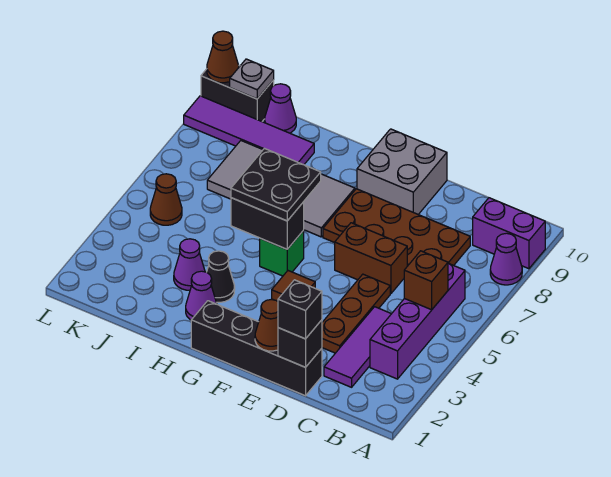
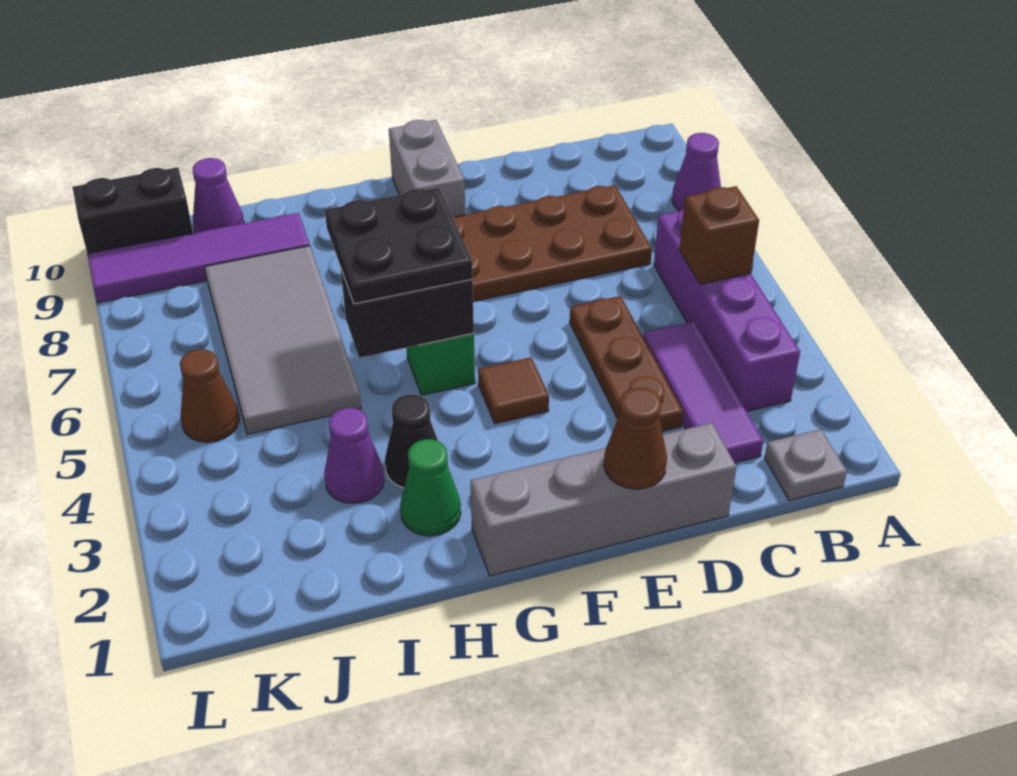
purple brick A9:B9 level 1 -> none
black brick D1:G1 level 1 -> grey brick D1:G1 level 1
black brick D1 level 2 -> none
black brick D1 level 3 -> none
brown brick D6:E6 level 1 -> none
grey brick E9:F10 level 1 -> grey brick F9:F10 level 1
grey tile G7:J8 level 1 -> grey tile I5:J8 level 1
purple cone H2 level 1 -> green cone H2 level 1
grey plate K10 level 2 -> grey plate B1 level 1
brown cone L10 level 2 -> none

